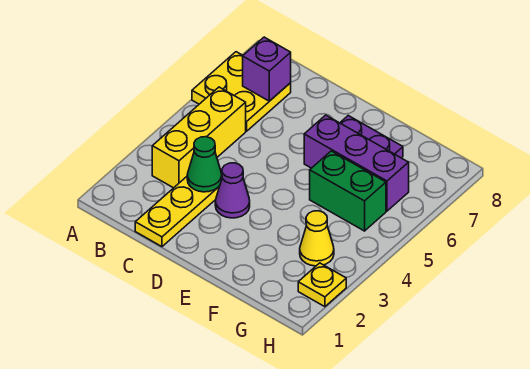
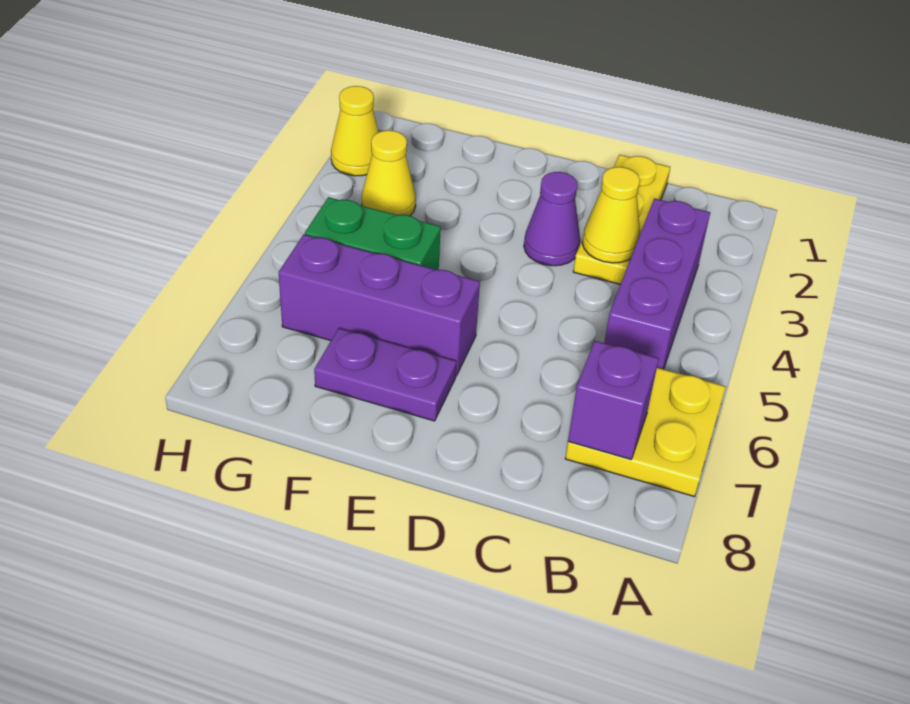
yellow brick B3:B5 level 1 -> purple brick B3:B5 level 1
green cone C3 level 2 -> yellow cone C3 level 2
yellow plate H2 level 1 -> yellow cone H2 level 1

